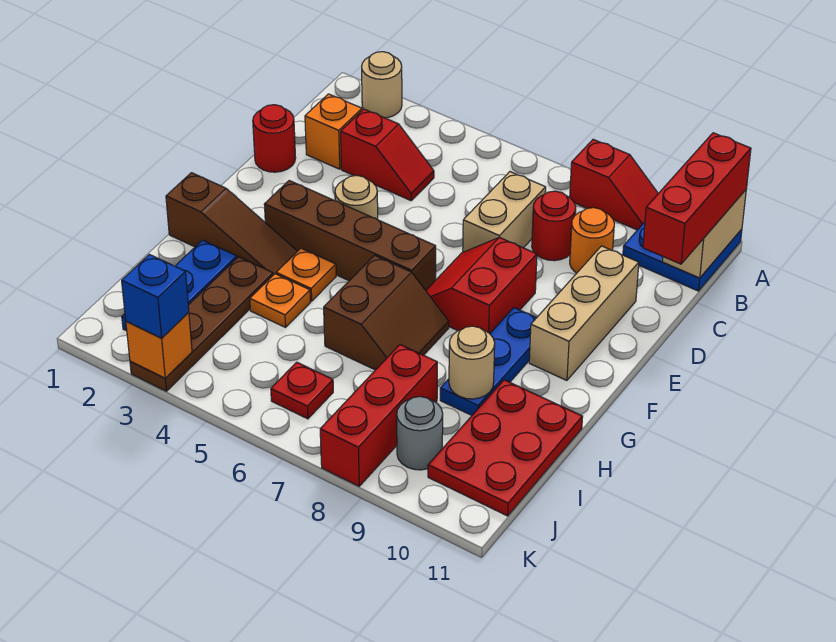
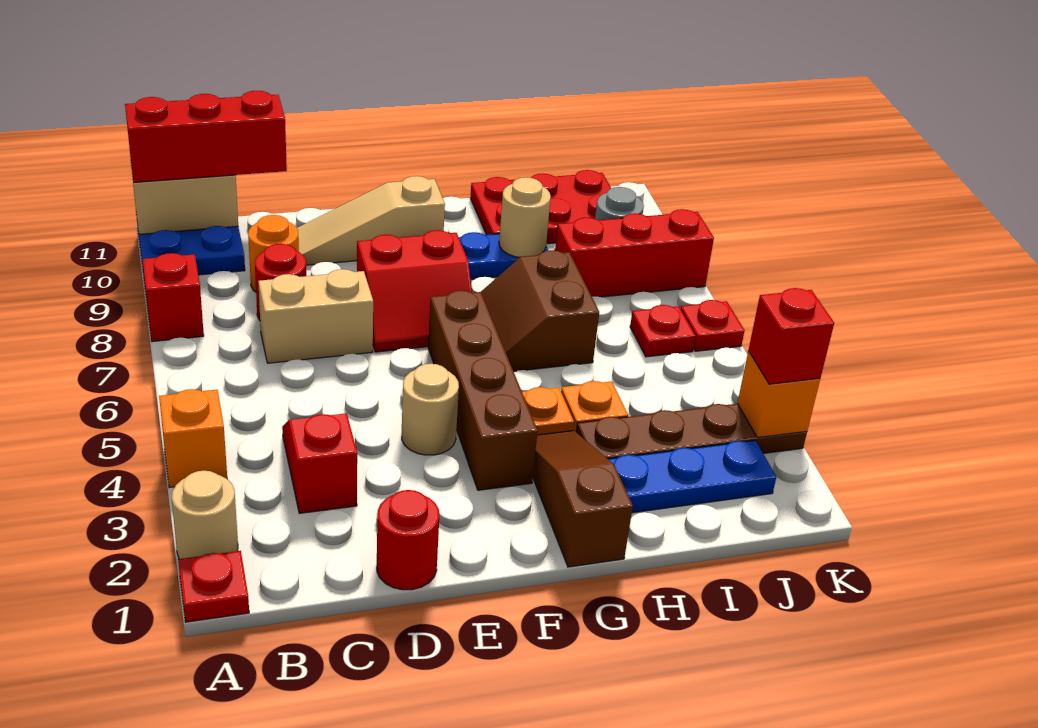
none -> red plate A1 level 1
orange brick C2 level 1 -> orange brick A4 level 1
tan brick D10:F10 level 1 -> tan slope D10:F10 level 1 top F
brown slope G6:H7 level 1 top 6 -> brown slope G6:H7 level 1 top H
blue brick K3 level 3 -> red brick K3 level 3
none -> red plate K6 level 1

